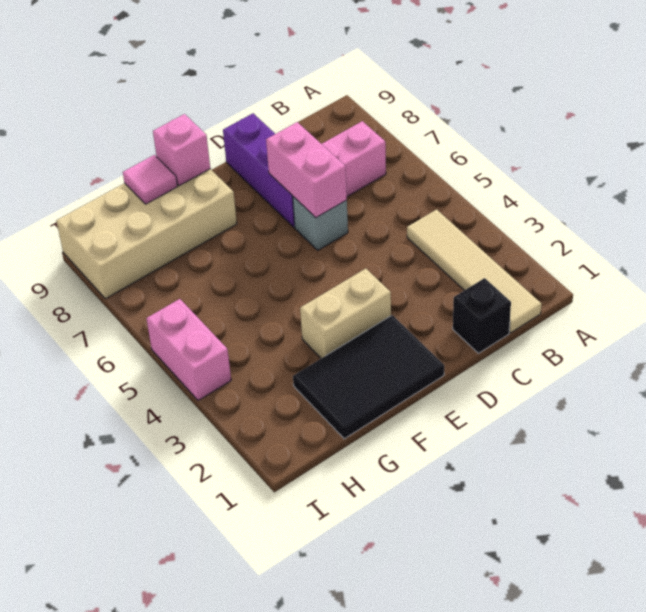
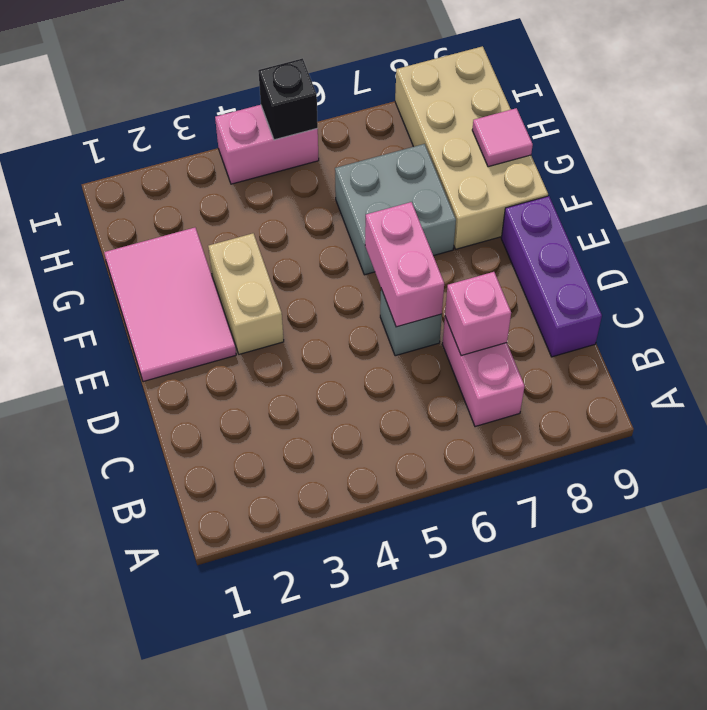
tan tile B1:B4 level 1 -> none
black brick C1 level 1 -> black brick I5 level 2
pink brick D6:D7 level 2 -> pink brick D6:E6 level 2
purple brick D7:D9 level 1 -> purple brick C9:E9 level 1
black tile E1:G2 level 1 -> pink tile E1:G2 level 1
none -> grey brick F6:G7 level 1
pink brick F9 level 2 -> pink brick C7 level 2

